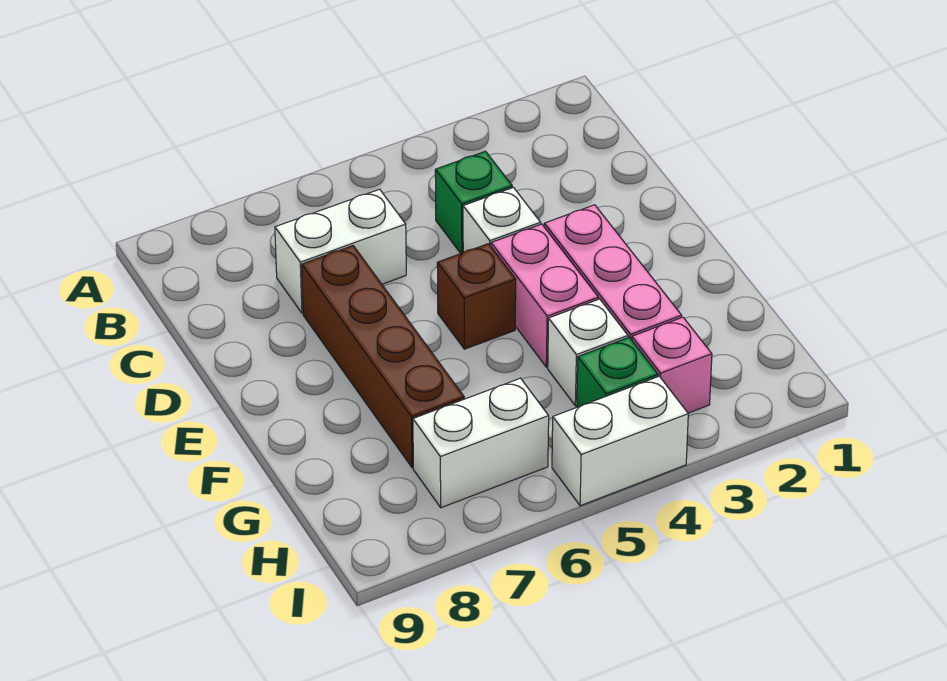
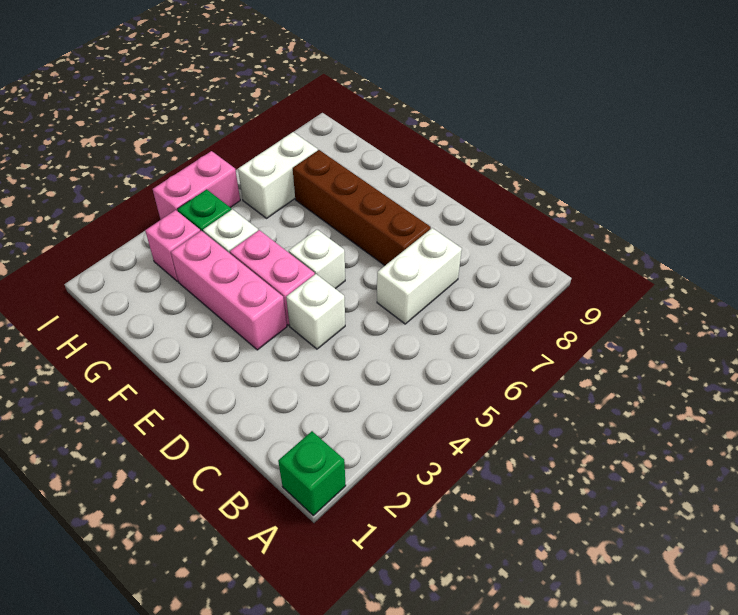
green brick C4 level 1 -> green brick A1 level 1
brown brick E5 level 1 -> white brick E5 level 1
white brick I4:I5 level 1 -> pink brick I4:I5 level 1

